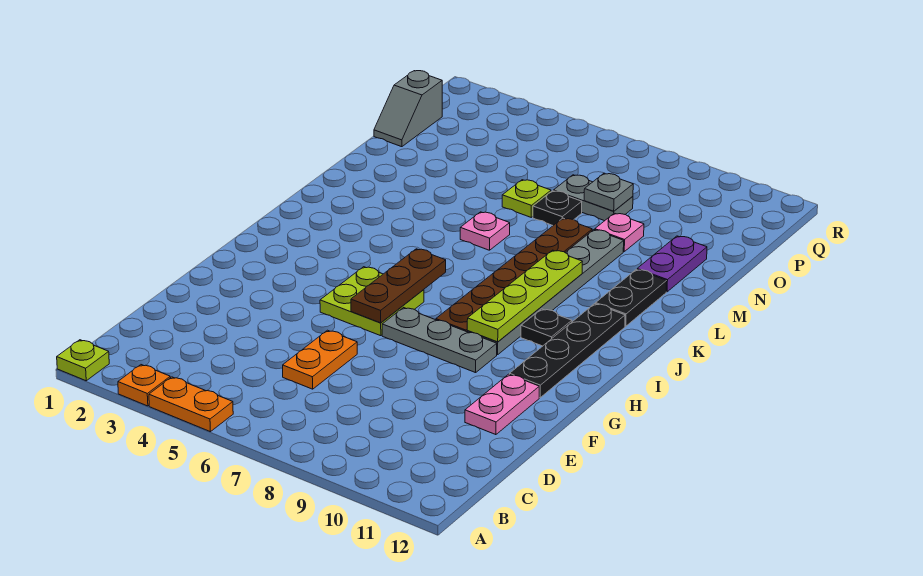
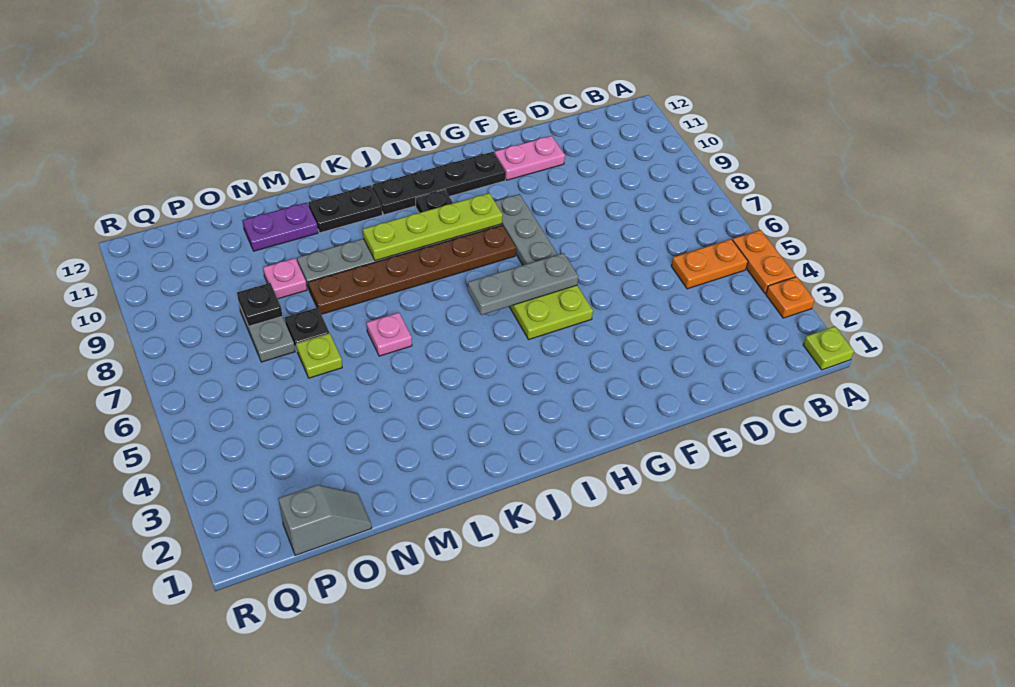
orange plate D6:E6 level 1 -> orange plate B5:C5 level 1
brown plate G6:I6 level 2 -> grey plate G6:I6 level 2
grey plate O8 level 2 -> black plate O8 level 2

